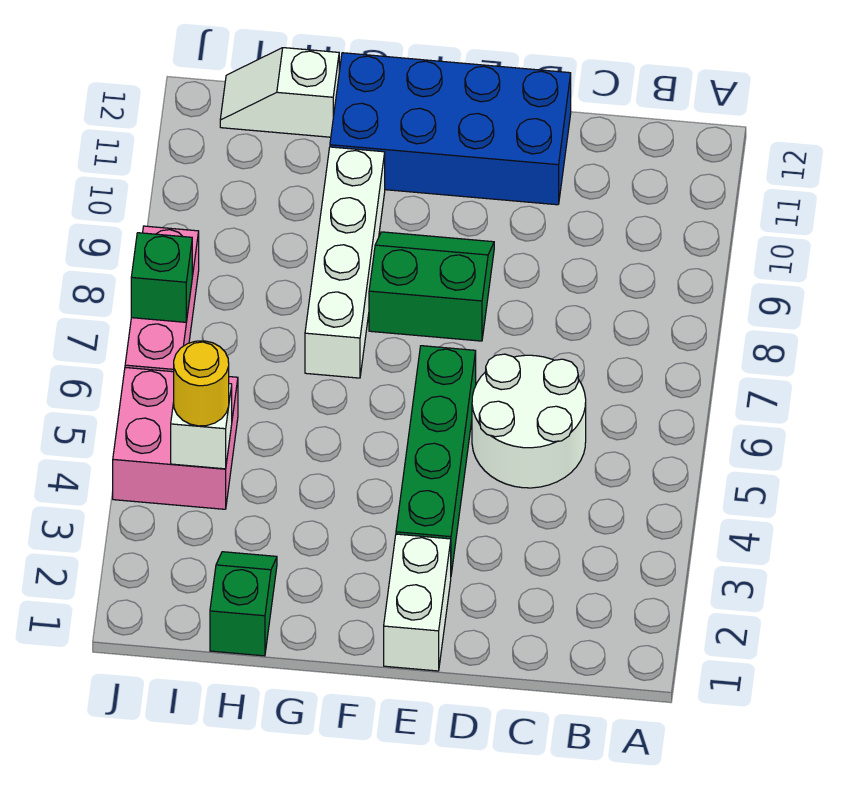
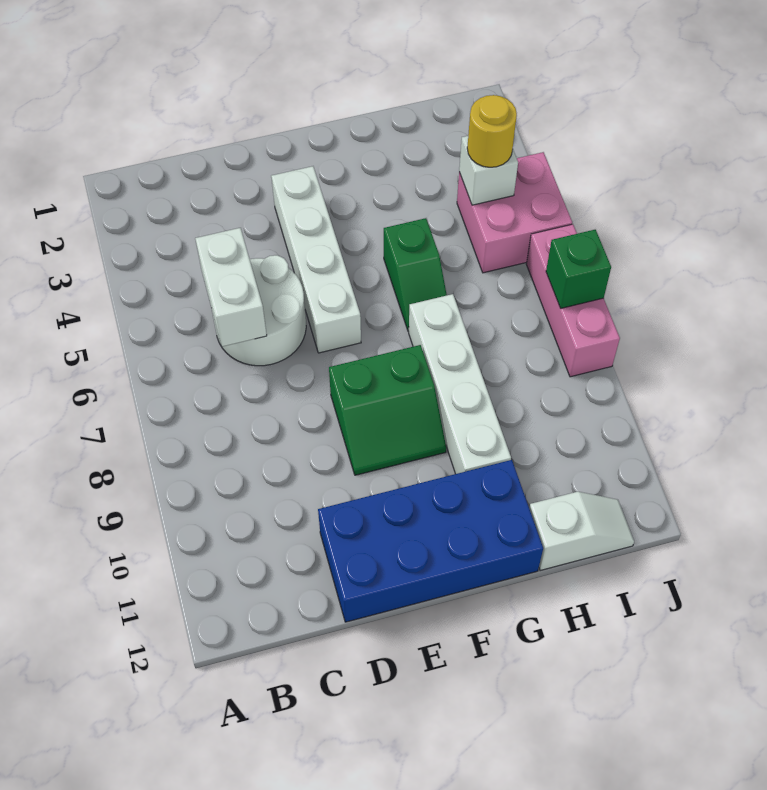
white brick E1:E2 level 1 -> white brick C5:C6 level 2
green brick E3:E6 level 1 -> white brick E3:E6 level 1
green slope H1:H2 level 1 top 1 -> green slope G5:G6 level 1 top 5

